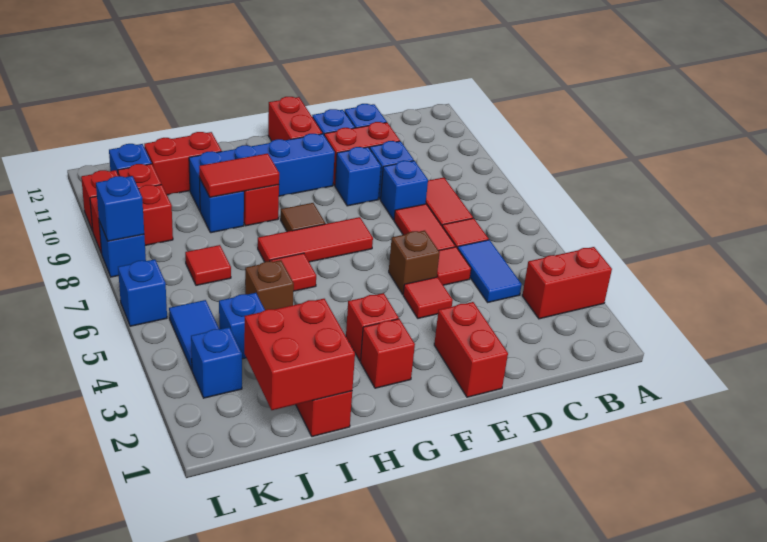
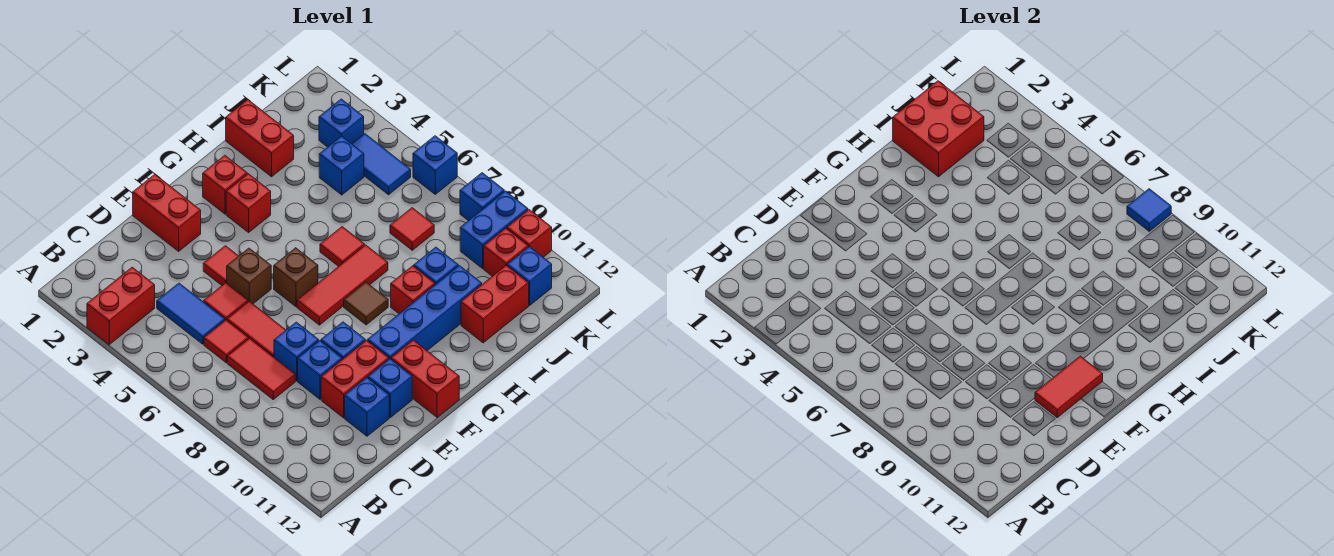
red tile H9:I9 level 2 -> red tile E11:F11 level 2
brown brick I5 level 1 -> brown brick F6 level 1
red brick K9:L9 level 1 -> blue brick K9:L9 level 1
blue brick L8 level 2 -> blue tile L8 level 2

